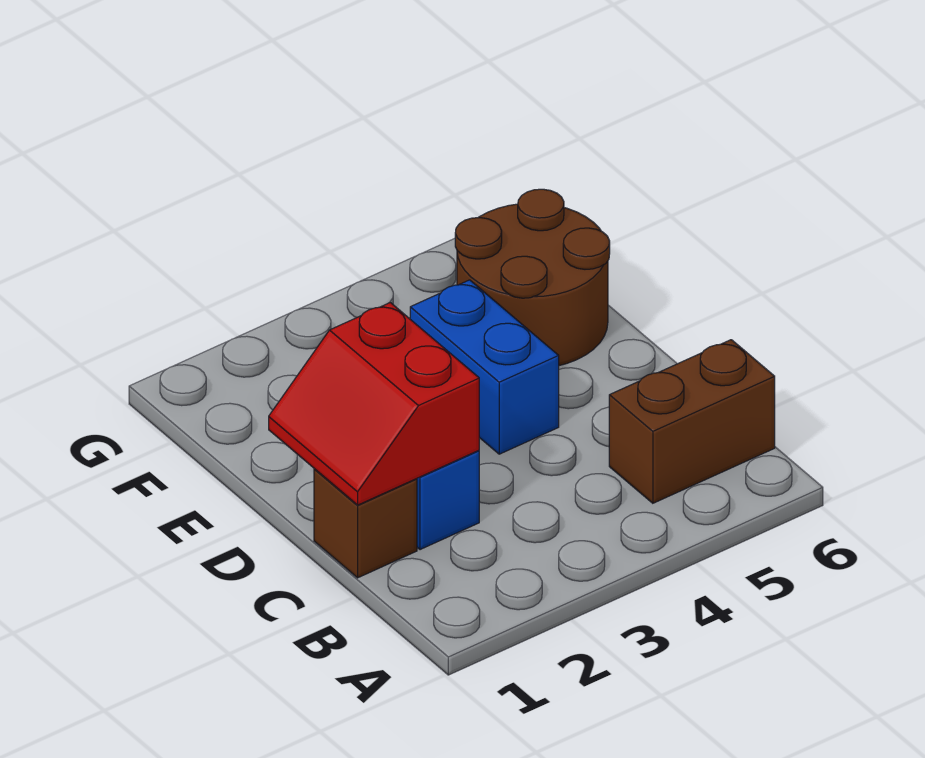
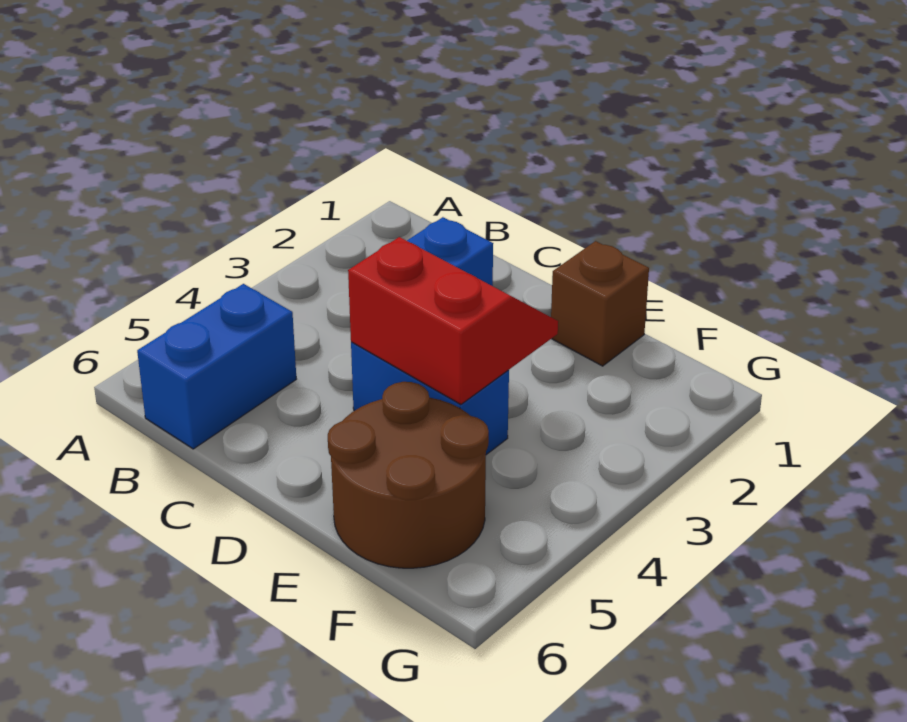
brown brick B5:B6 level 1 -> blue brick B5:B6 level 1
brown brick C1 level 1 -> brown brick E1 level 1
red slope C1:D2 level 2 top 2 -> red slope D3:E4 level 2 top 4

